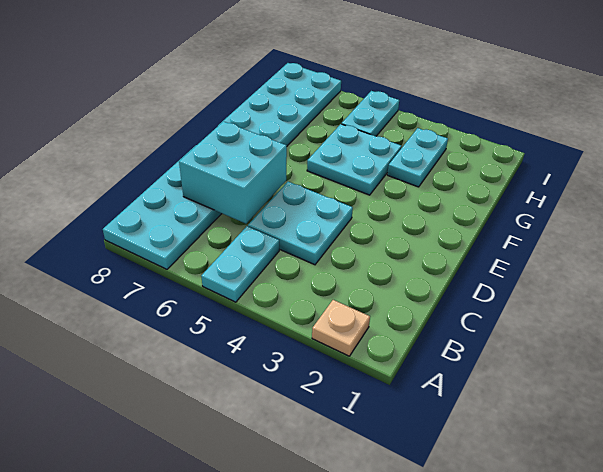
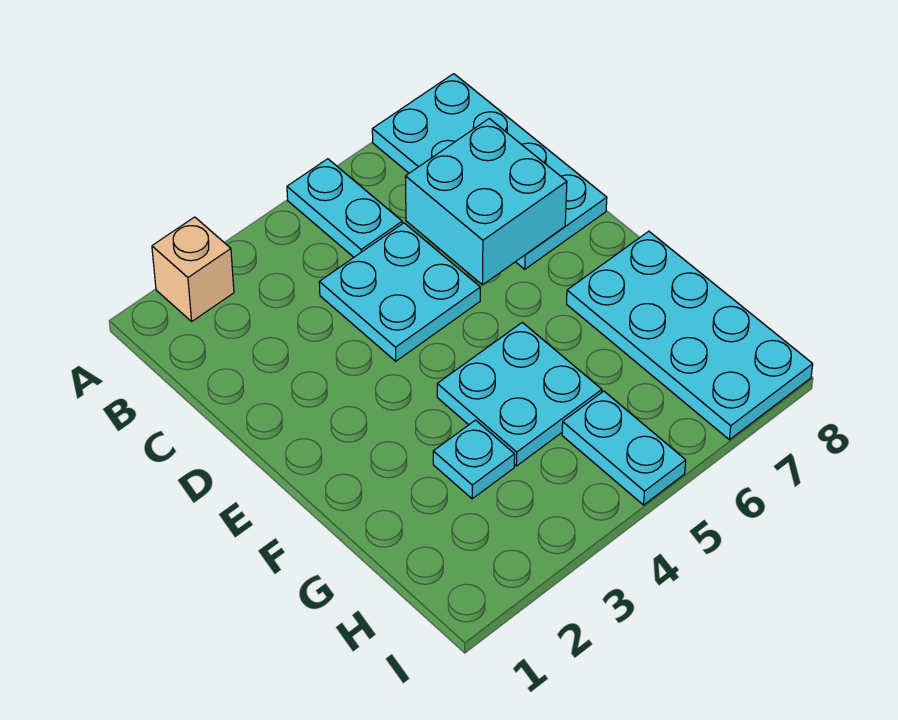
tan plate A2 level 1 -> tan brick A2 level 1
cyan plate G3:H3 level 1 -> cyan plate G3 level 1

